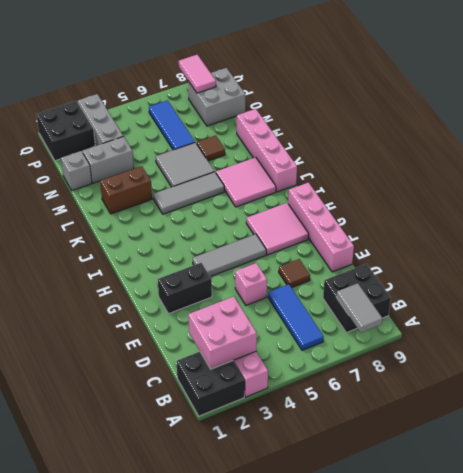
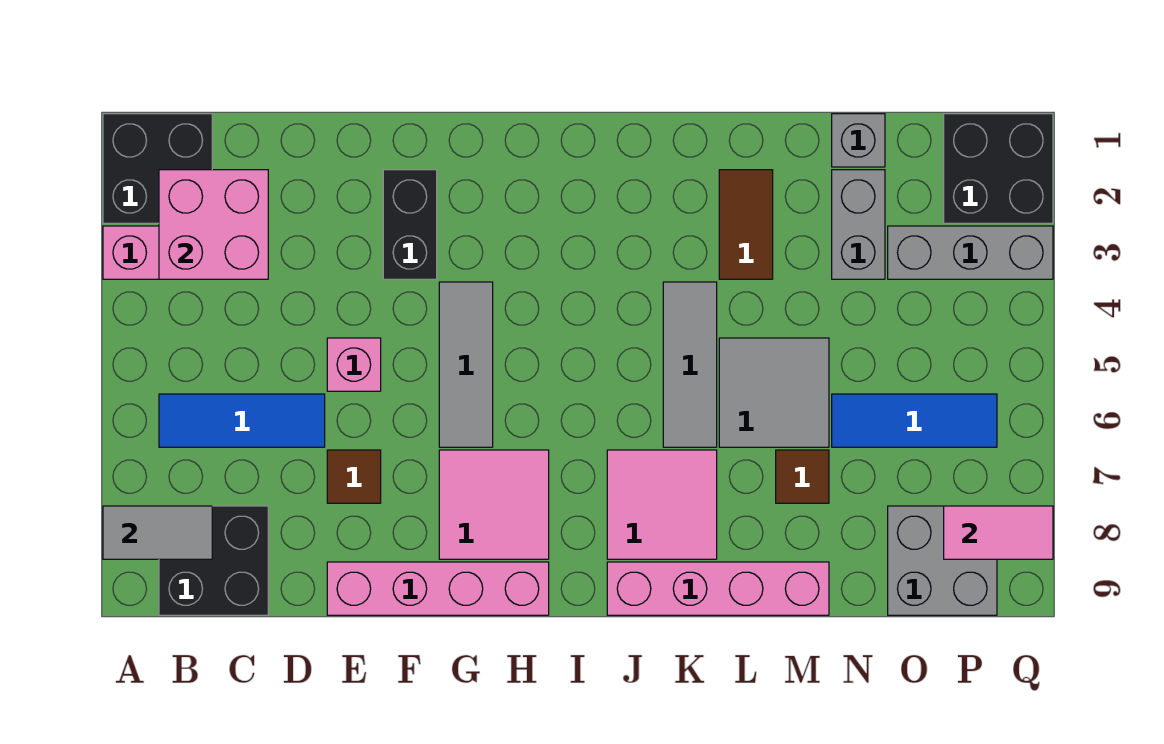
brown brick L2:L3 level 1 -> brown tile L2:L3 level 1

